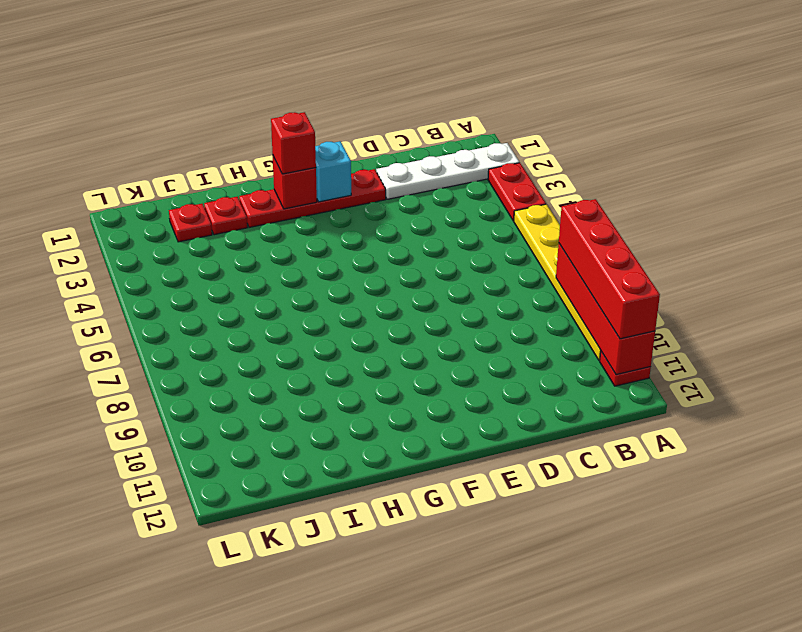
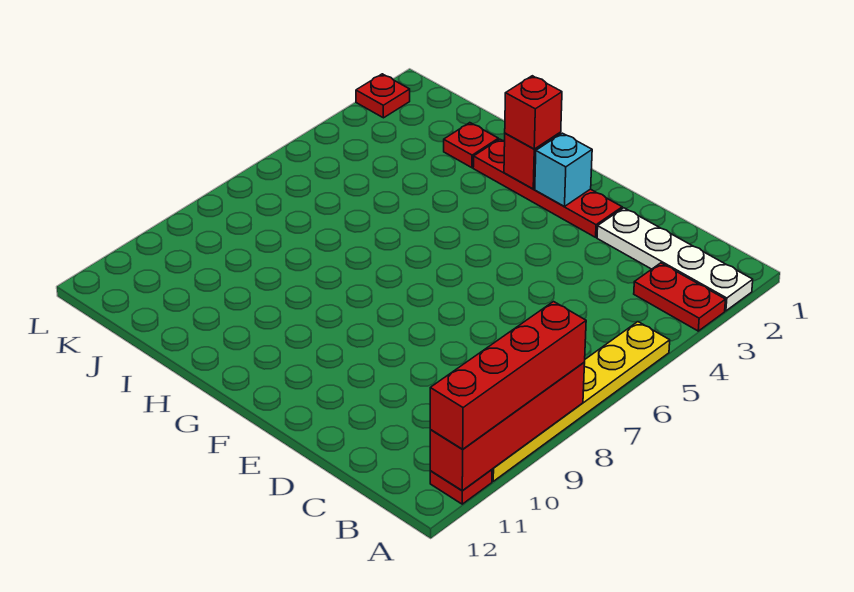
red plate A3:A4 level 1 -> red plate A3:B3 level 1
red plate J2 level 1 -> red plate L2 level 1

